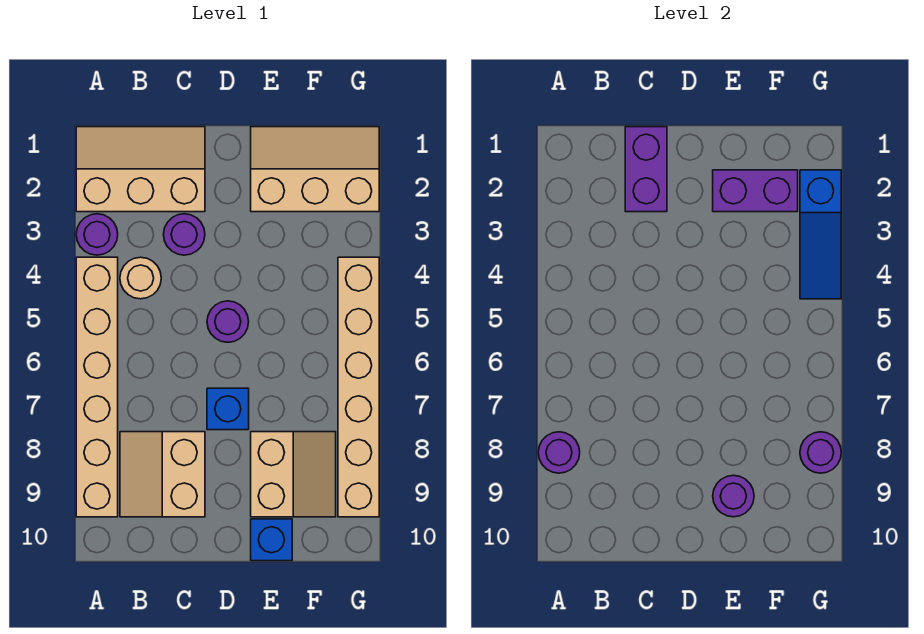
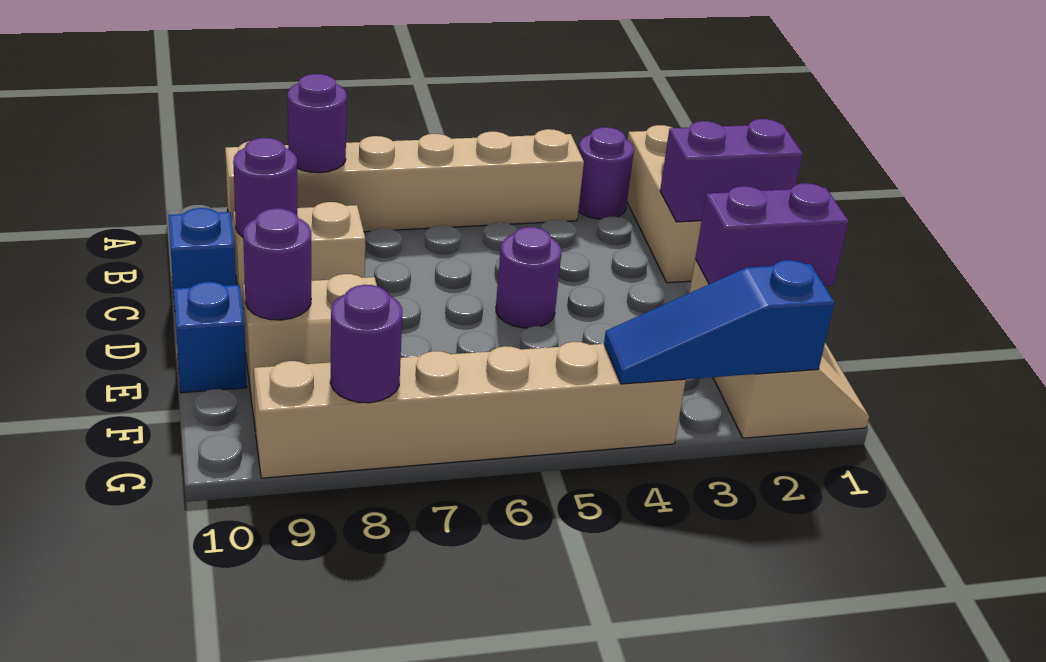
tan round brick B4 level 1 -> none
purple round brick C3 level 1 -> purple round brick C9 level 2
blue brick D7 level 1 -> blue brick C10 level 1
purple brick E2:F2 level 2 -> purple brick E1:E2 level 2

